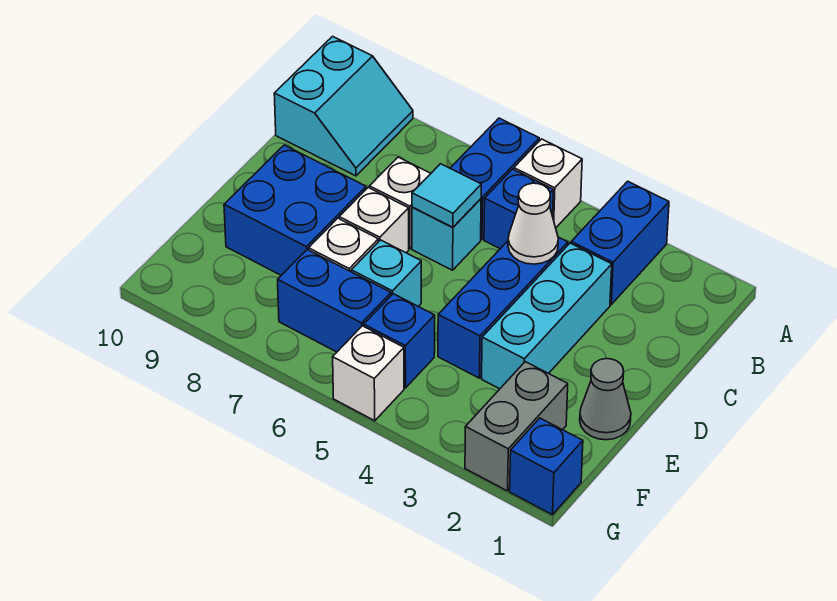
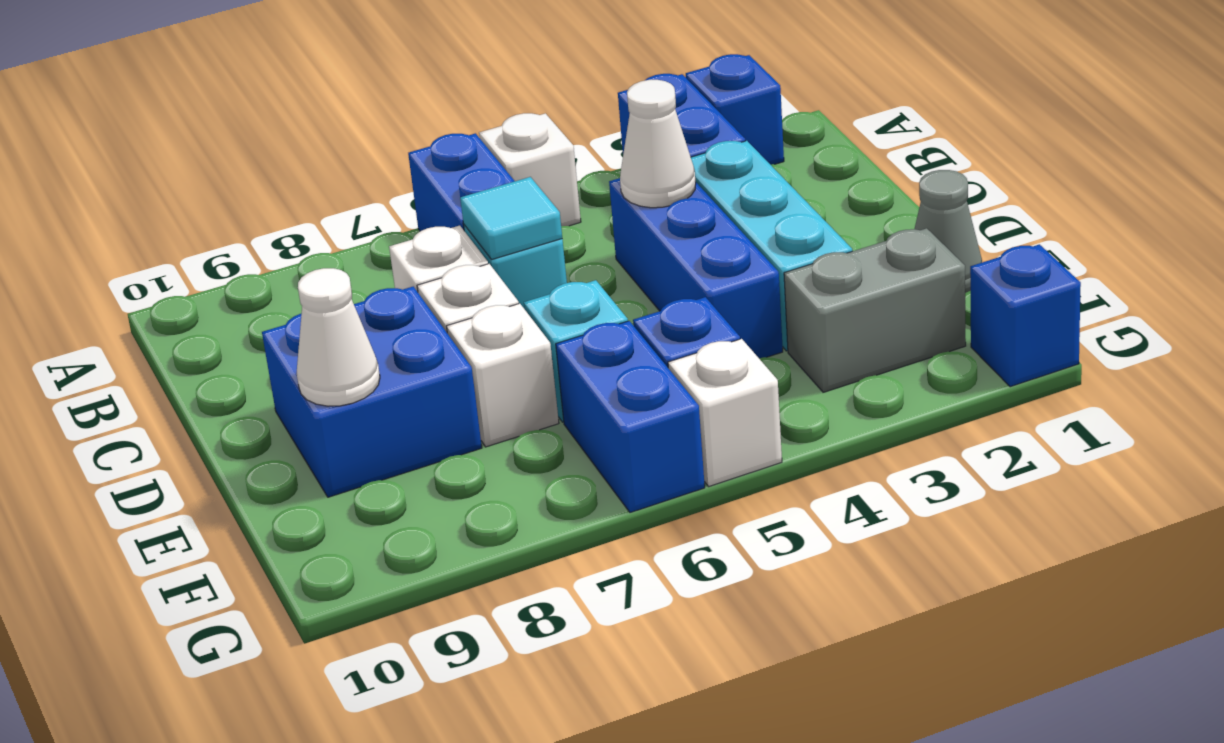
cyan slope A9:B10 level 1 top 10 -> none
blue brick B5 level 1 -> blue brick A2 level 1
none -> white cone E9 level 2
grey brick F2:G2 level 1 -> grey brick F2:F3 level 1
blue brick F6:F7 level 1 -> blue brick F6:G6 level 1

